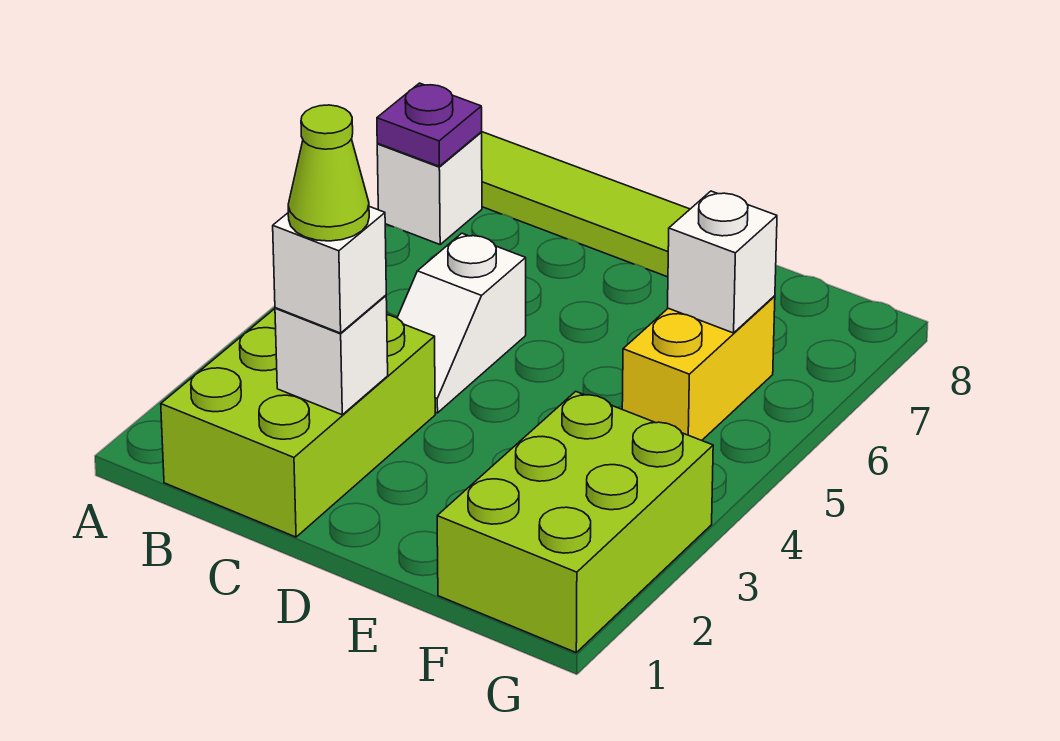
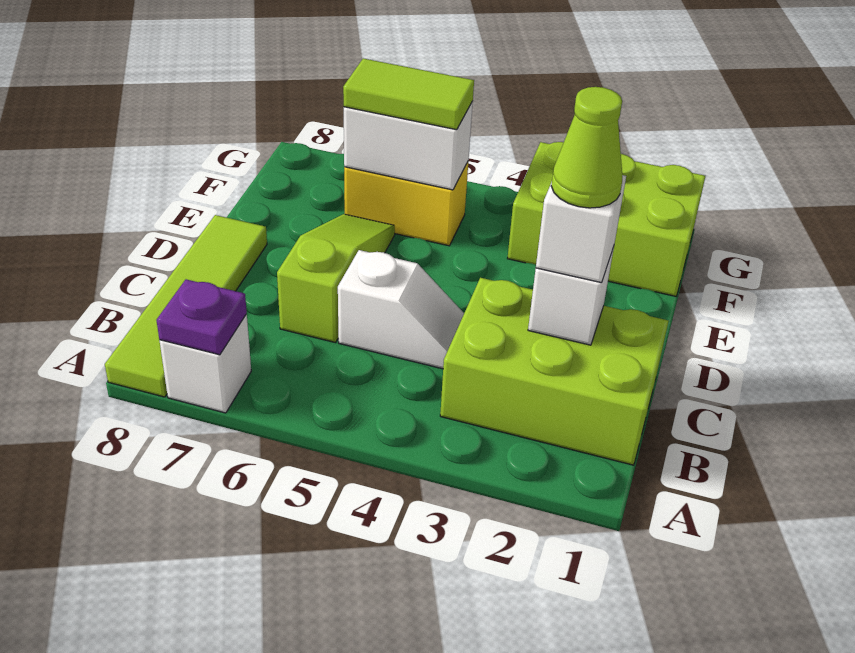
none -> lime slope C6:E6 level 1 top C
none -> lime tile F5:F6 level 3
white brick F6 level 2 -> white brick F5:F6 level 2

